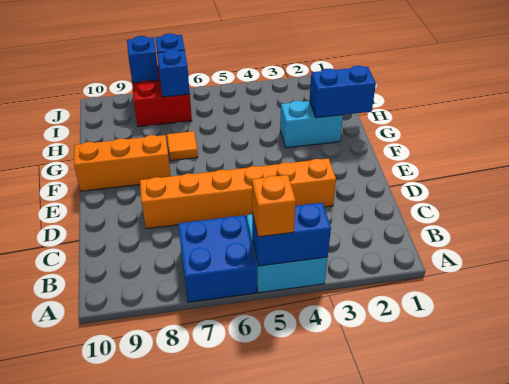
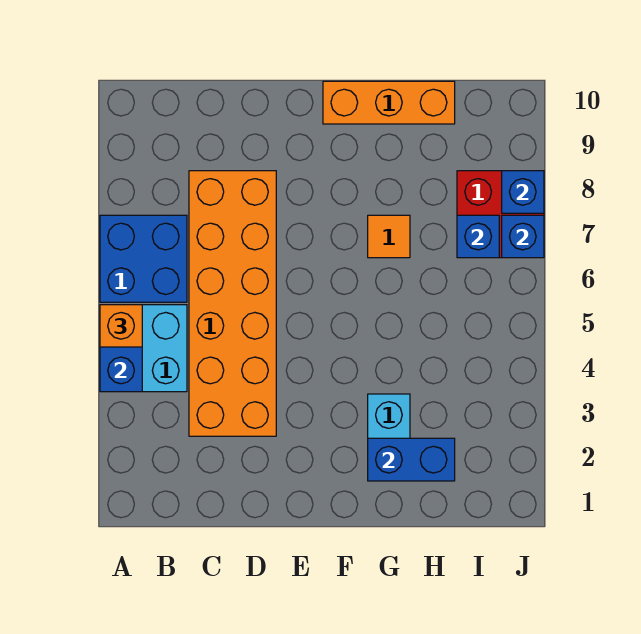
orange brick D3:D8 level 1 -> orange brick C3:D8 level 1
orange brick F8:F10 level 1 -> orange brick F10:H10 level 1
blue brick G1:G2 level 2 -> blue brick G2:H2 level 2

